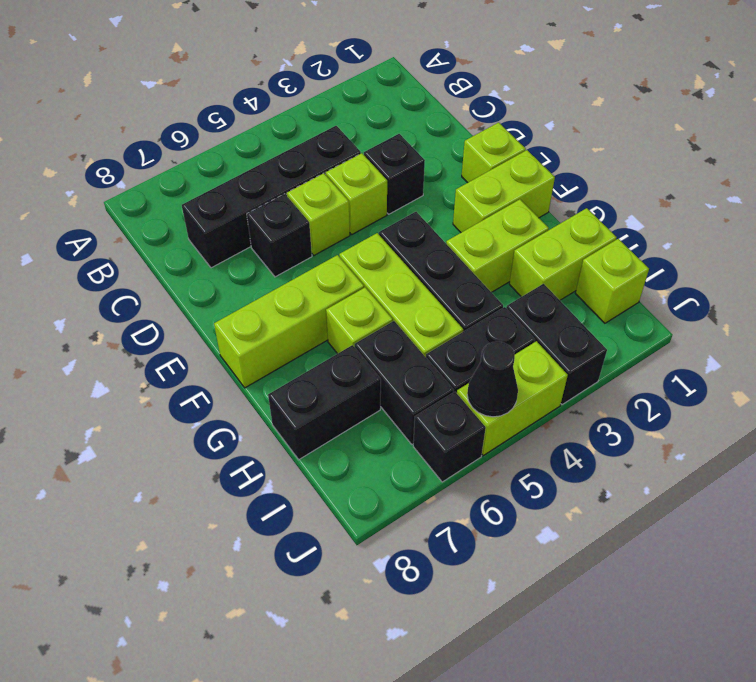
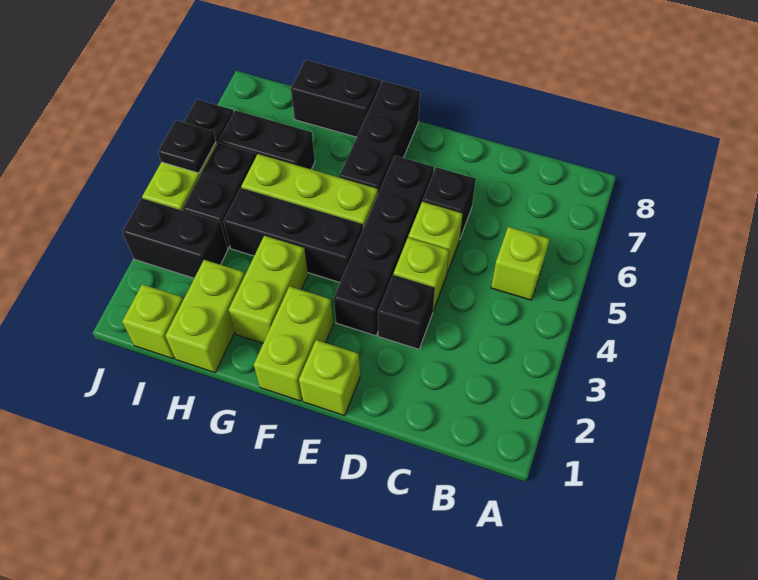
black brick C4:C7 level 1 -> black brick E3:E6 level 1
lime brick F6:F8 level 1 -> black brick F6:F8 level 1
lime brick G6 level 1 -> lime brick B5 level 1
black brick H7:H8 level 1 -> black brick G8:H8 level 1
black cone J5 level 2 -> black plate J5 level 2

